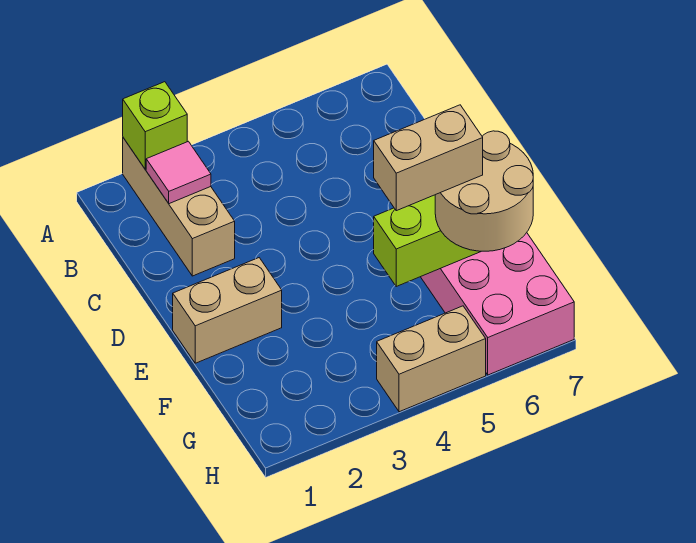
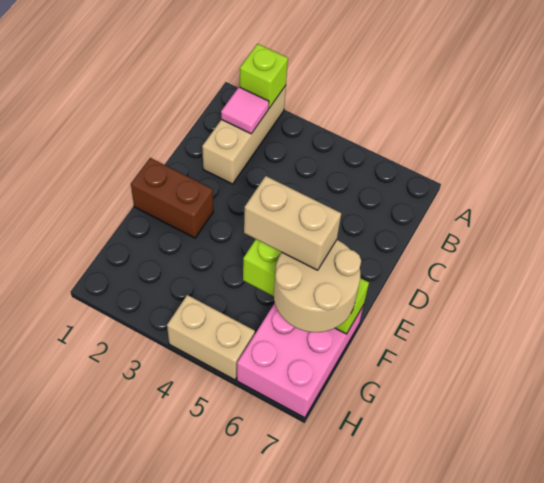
tan brick E1:E2 level 1 -> brown brick E1:E2 level 1

